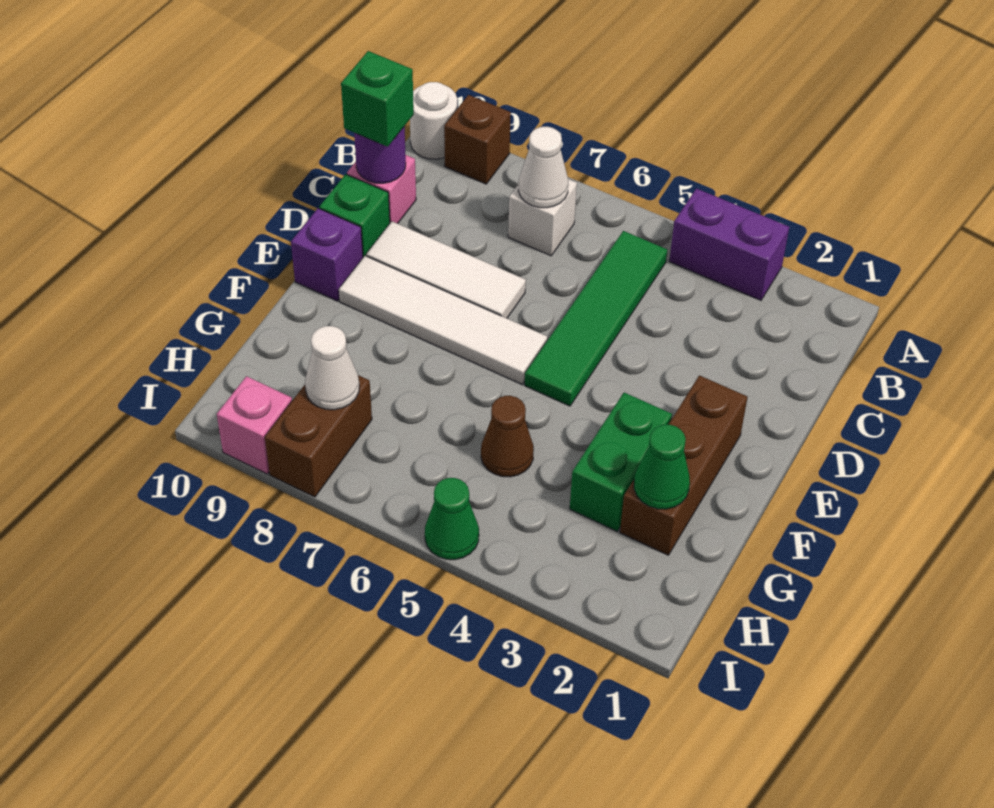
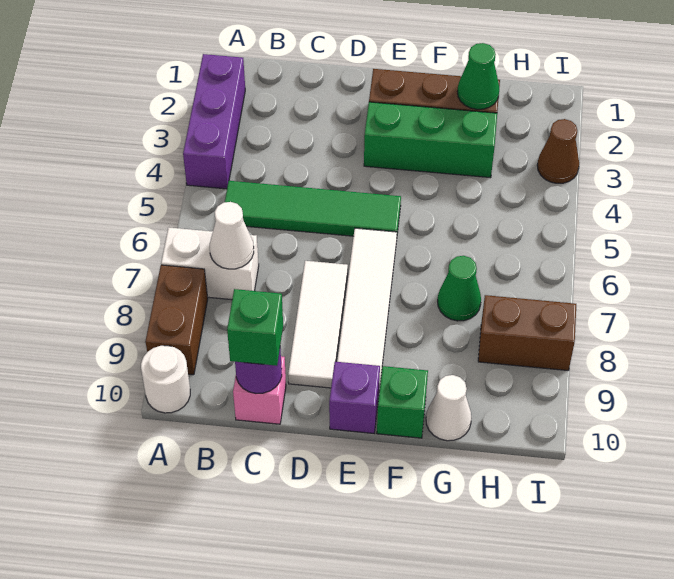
purple brick A3:A4 level 1 -> purple brick A2:A4 level 1
brown brick A9 level 1 -> brown brick A8:A9 level 1
white brick B7 level 1 -> white brick A7:B7 level 1
green brick D10 level 1 -> green brick F10 level 1
green brick F3:G3 level 1 -> green brick E3:G3 level 1
brown cone G5 level 1 -> brown cone I3 level 1
white cone H8 level 2 -> white cone G10 level 1
green cone I5 level 1 -> green cone G7 level 1
pink brick I9 level 1 -> none

